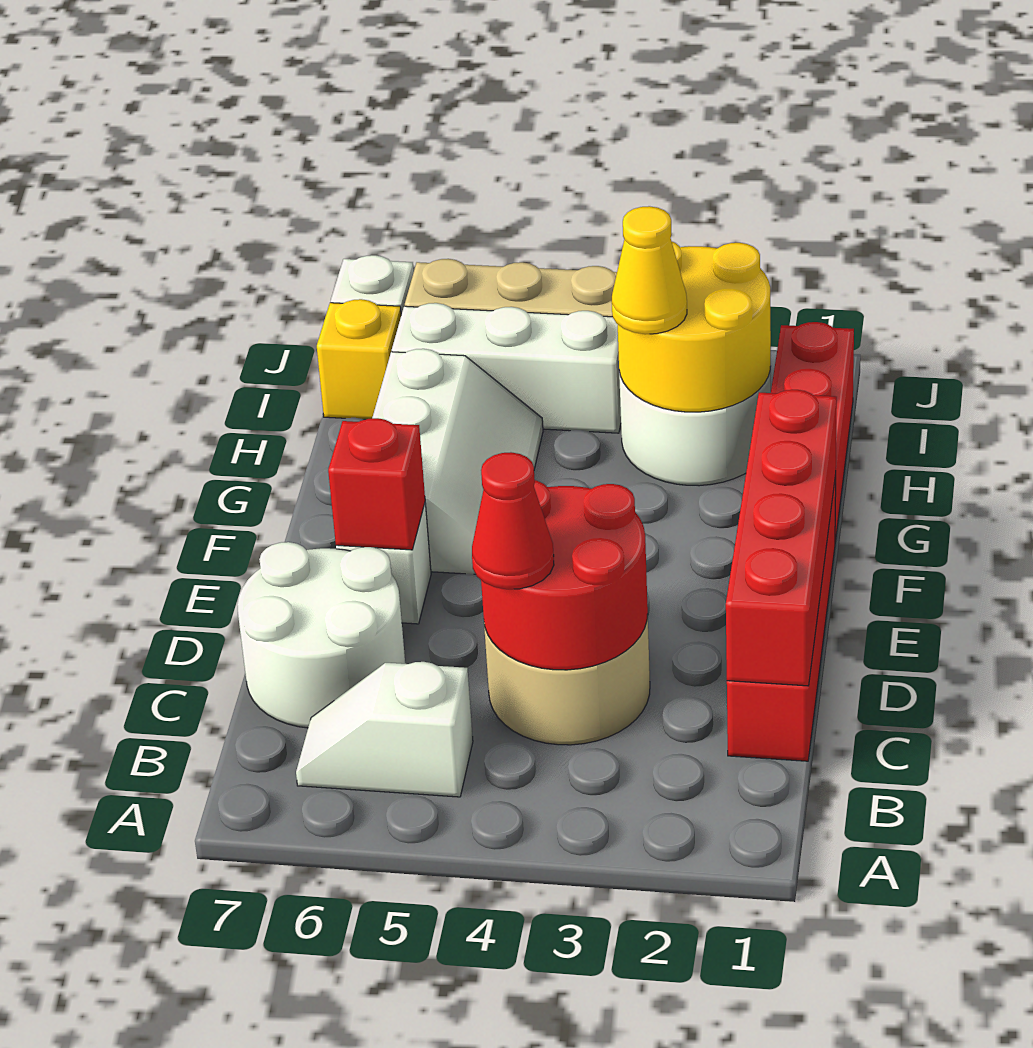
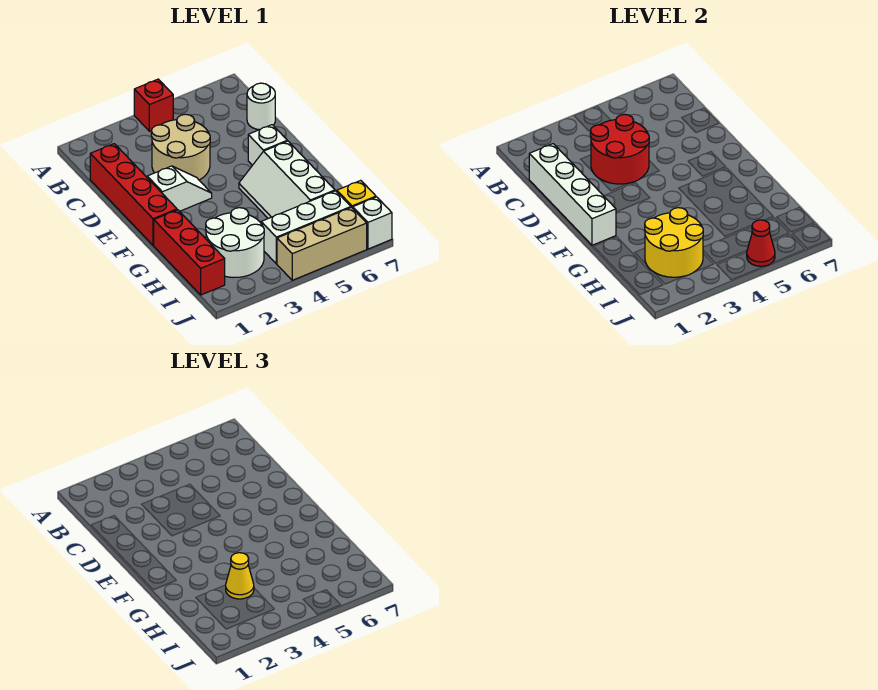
white slope B5:B6 level 1 top 5 -> white slope E2:E3 level 1 top 2
red brick C1:F1 level 2 -> white brick C1:F1 level 2
red cone C4 level 3 -> red cone J5 level 2
white round brick C6:D7 level 1 -> white round brick C7 level 1
red brick E6 level 2 -> red brick A4 level 1

